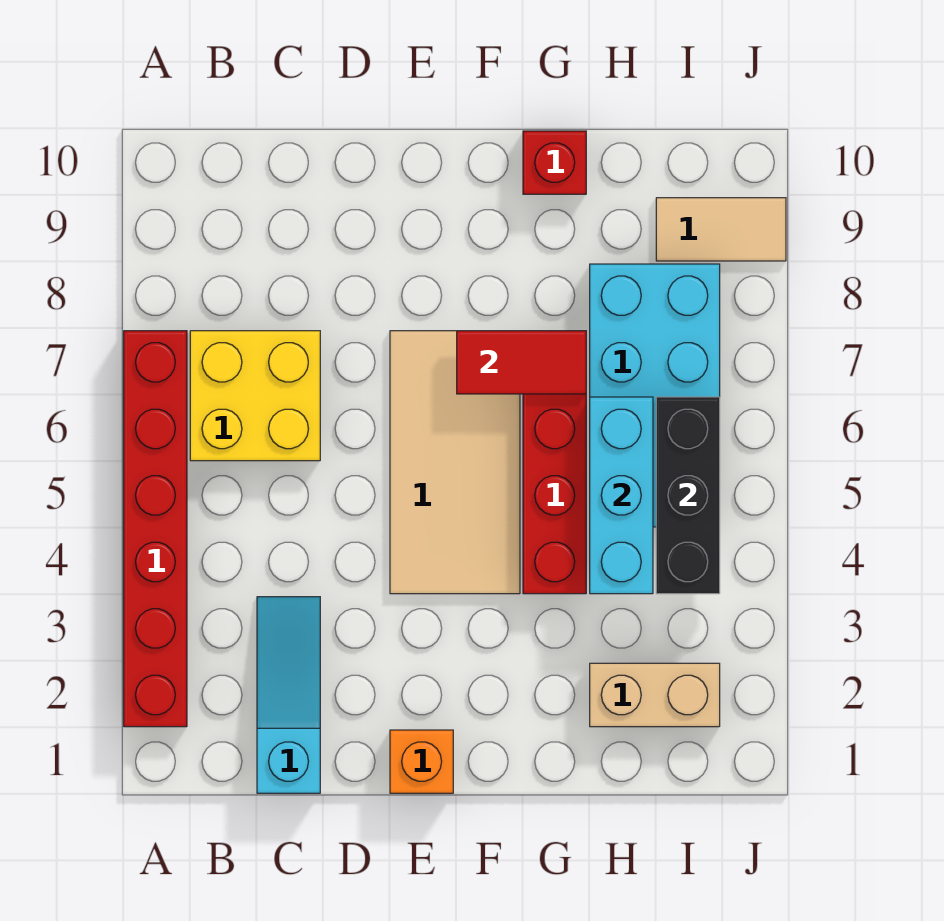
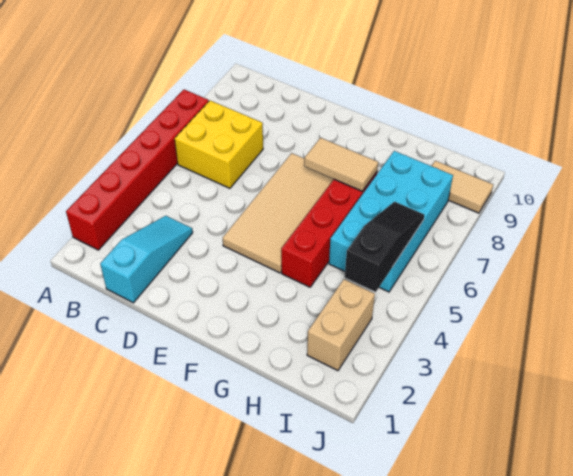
orange brick E1 level 1 -> none
red tile F7:G7 level 2 -> tan tile F7:G7 level 2
red brick G10 level 1 -> none
tan brick H2:I2 level 1 -> tan brick I2:I3 level 1
cyan brick H4:H6 level 2 -> none
black brick I4:I6 level 2 -> black slope I4:I6 level 2 top 4

